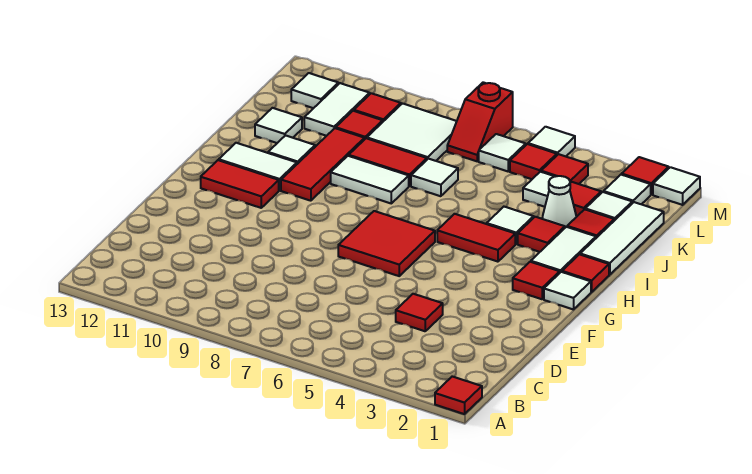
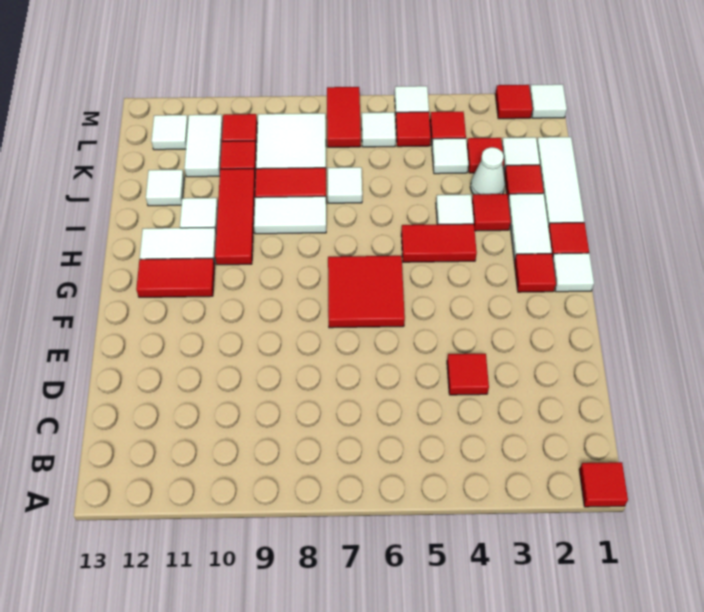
white tile L2 level 1 -> none
red slope L7:M7 level 1 top M -> red tile L7:M7 level 1

